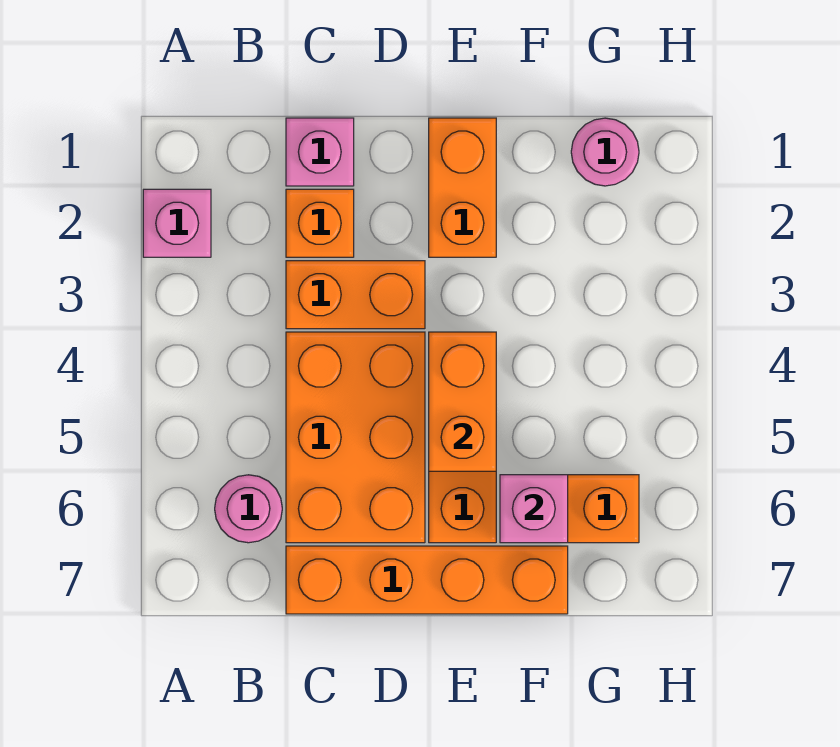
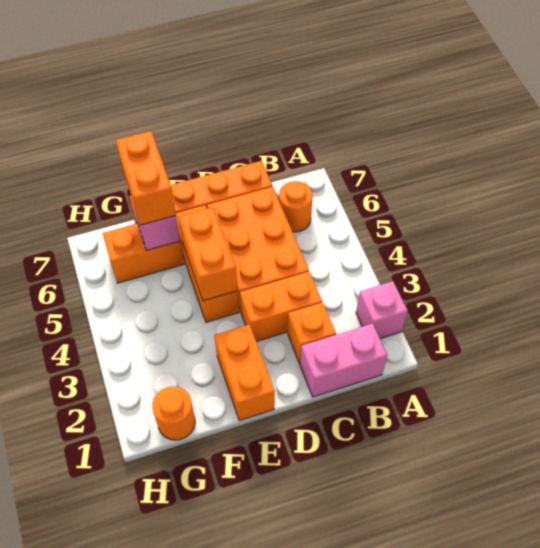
pink round brick B6 level 1 -> orange round brick B6 level 1
pink brick C1 level 1 -> pink brick B1:C1 level 1
none -> orange brick F6:F7 level 3
pink round brick G1 level 1 -> orange round brick G1 level 1

